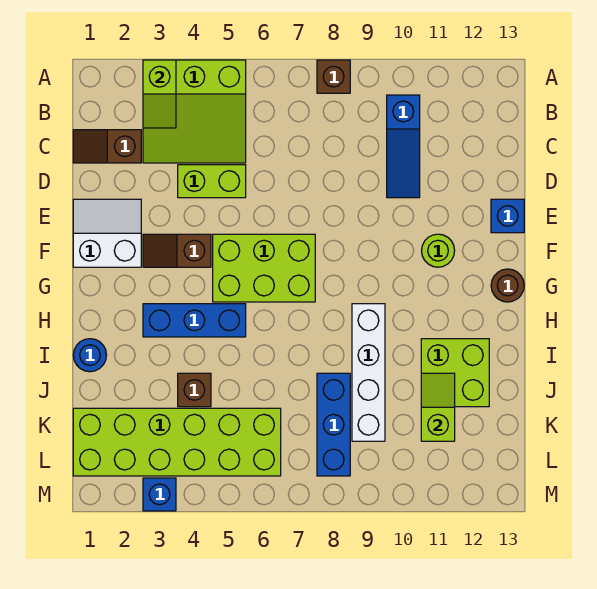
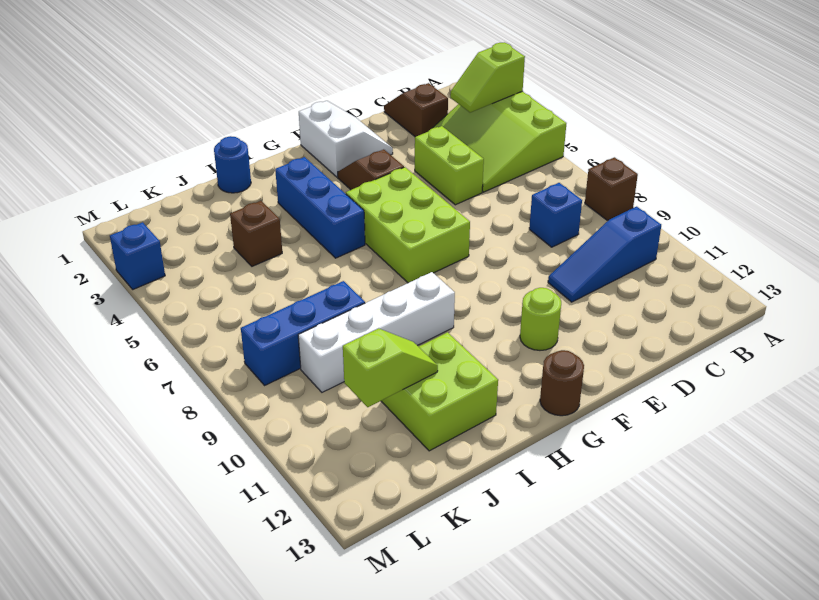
blue brick E13 level 1 -> blue brick C8 level 1
lime brick K1:L6 level 1 -> none

